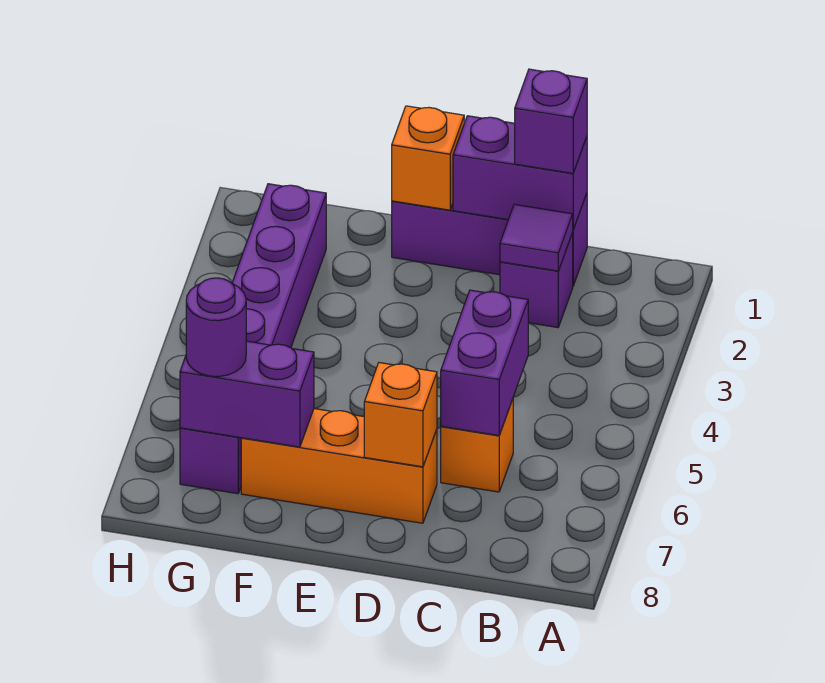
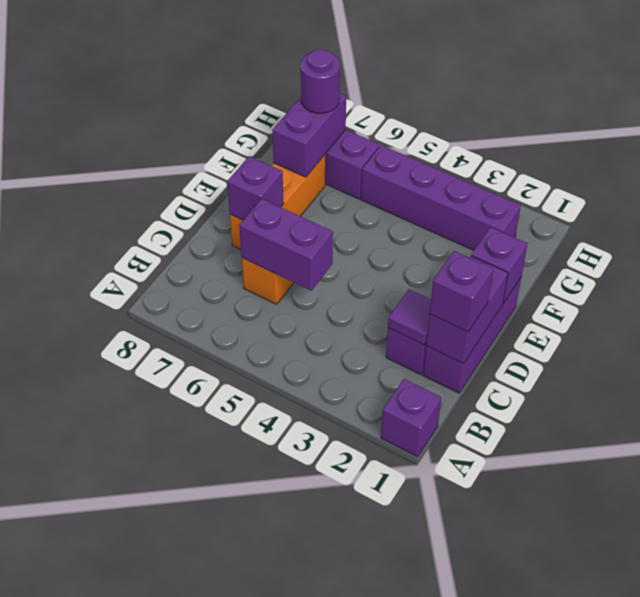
none -> purple brick A1 level 1
orange brick D7 level 2 -> purple brick D7 level 2
orange brick E1 level 2 -> purple brick E1 level 2

